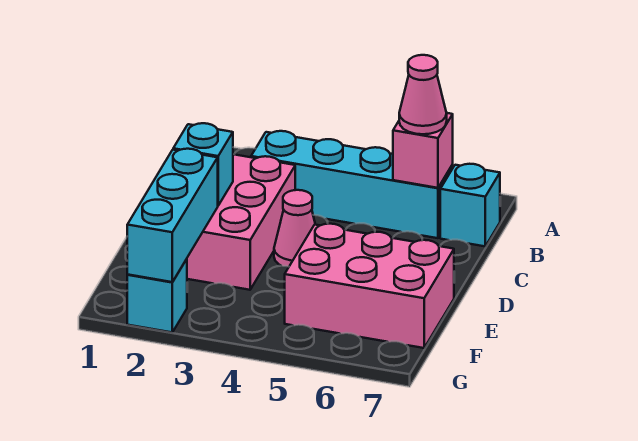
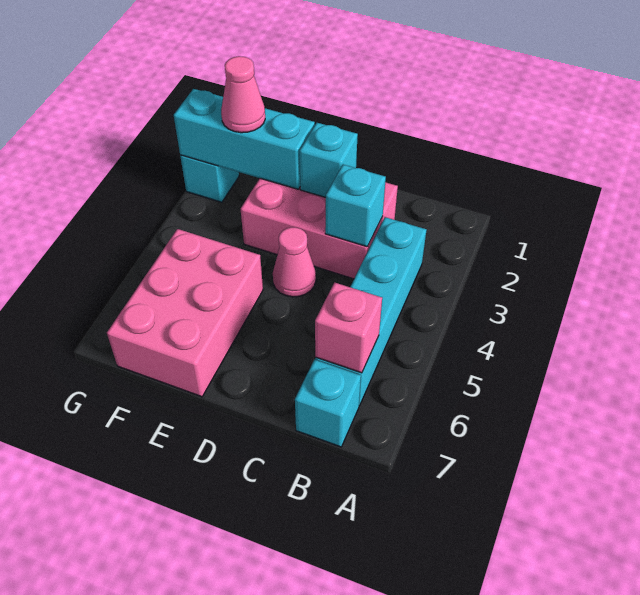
pink cone B6 level 3 -> pink cone F2 level 3
none -> cyan brick C3 level 2

